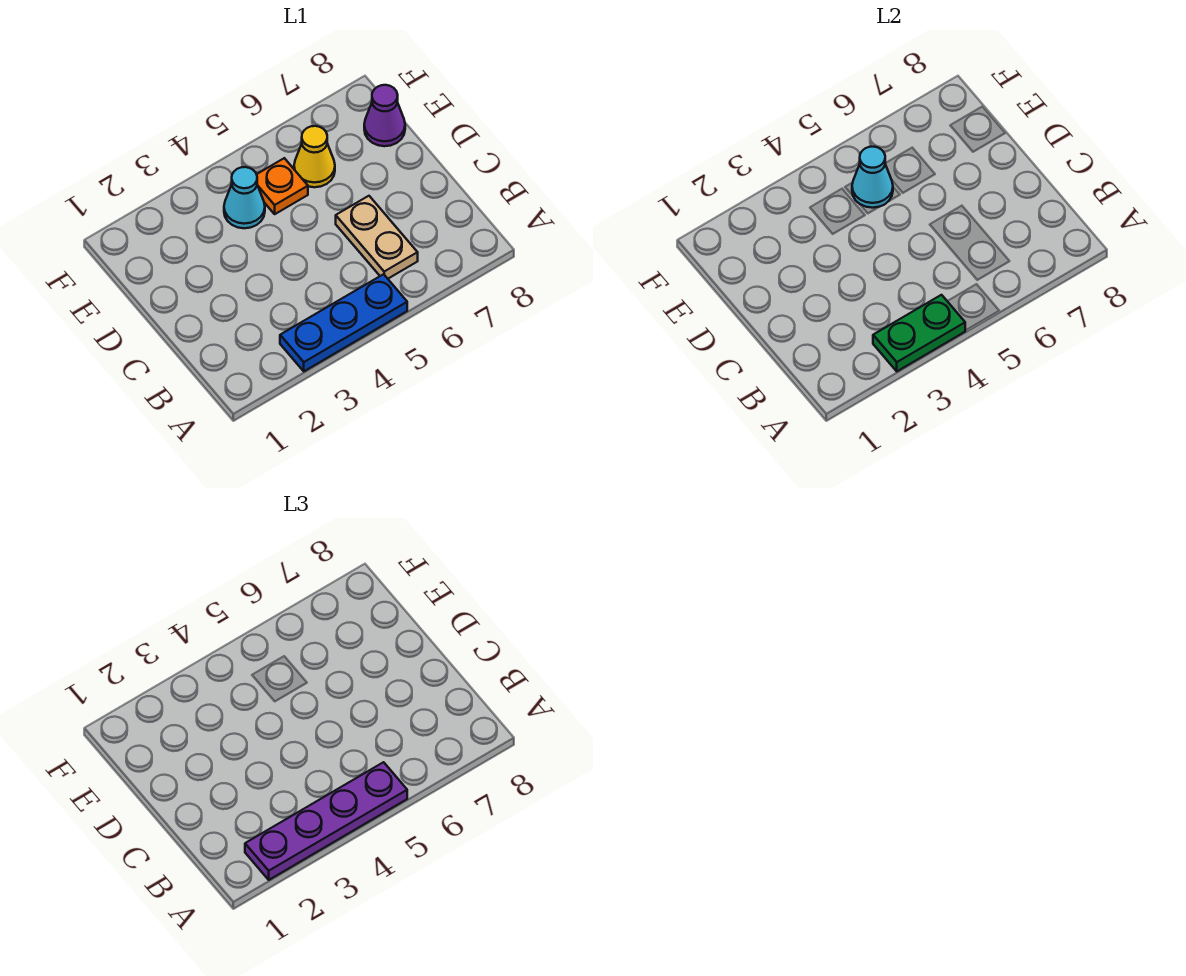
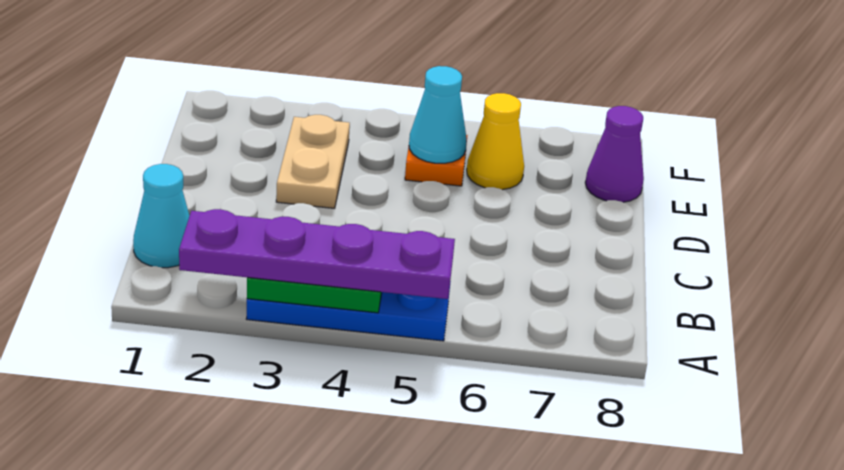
tan plate B6:C6 level 1 -> tan plate D3:E3 level 1
cyan cone E4 level 1 -> cyan cone B1 level 1

